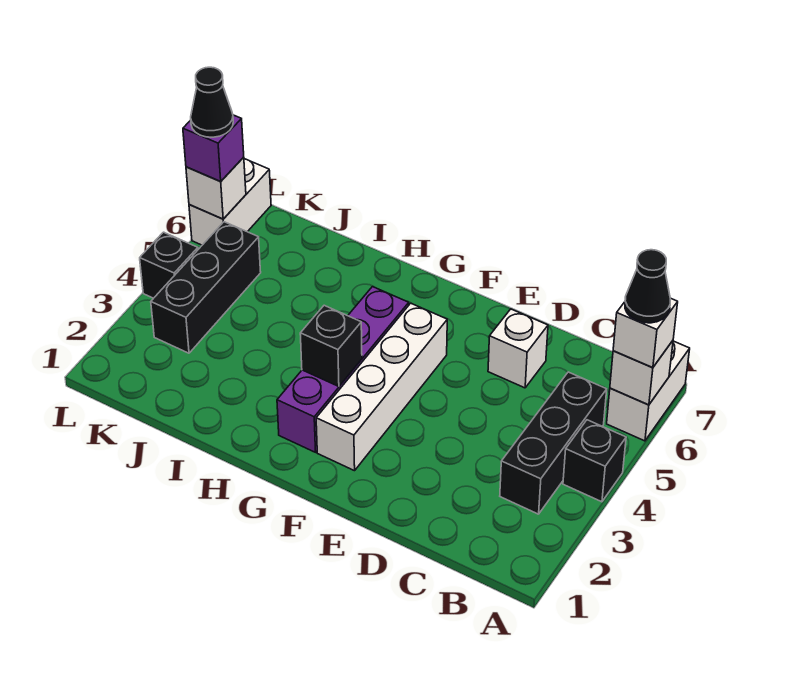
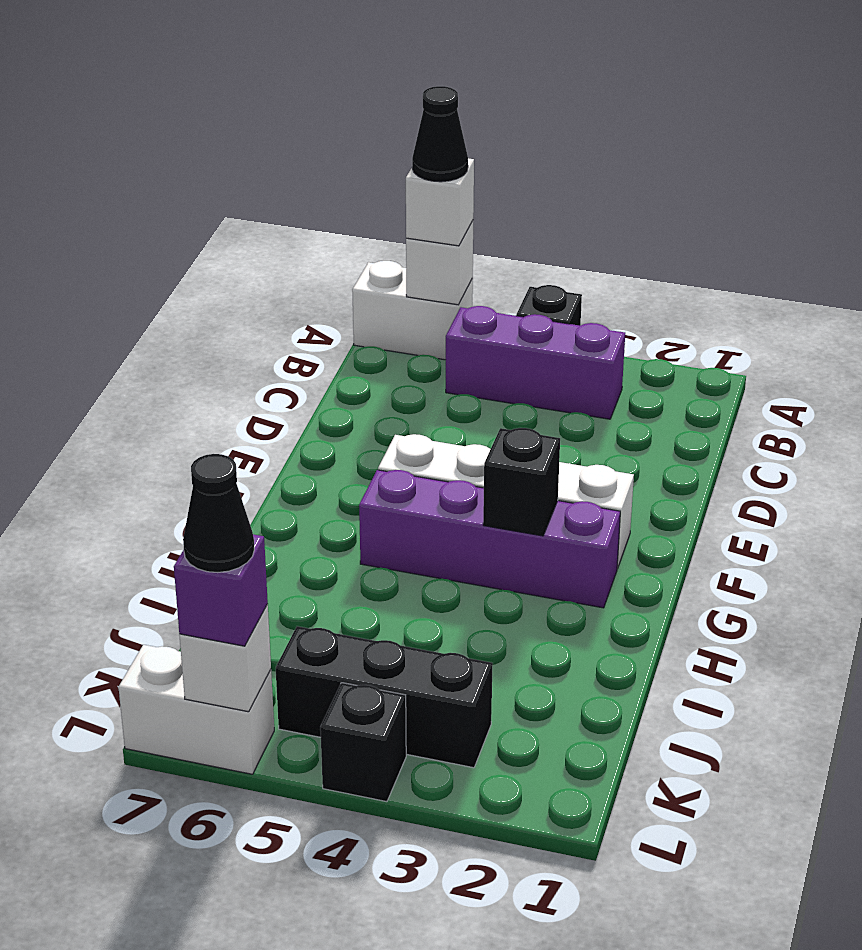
black brick B3:B5 level 1 -> purple brick B3:B5 level 1
white brick D6 level 1 -> none

